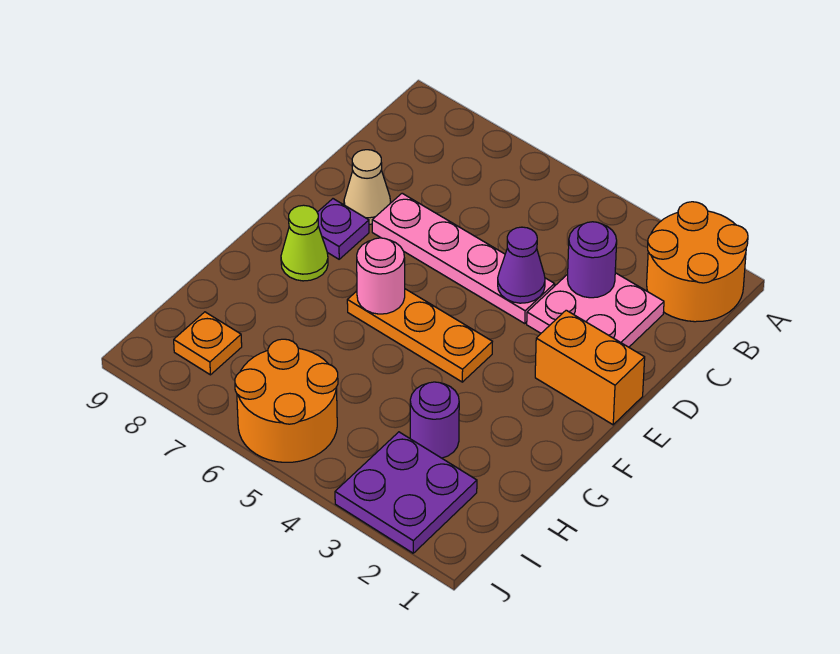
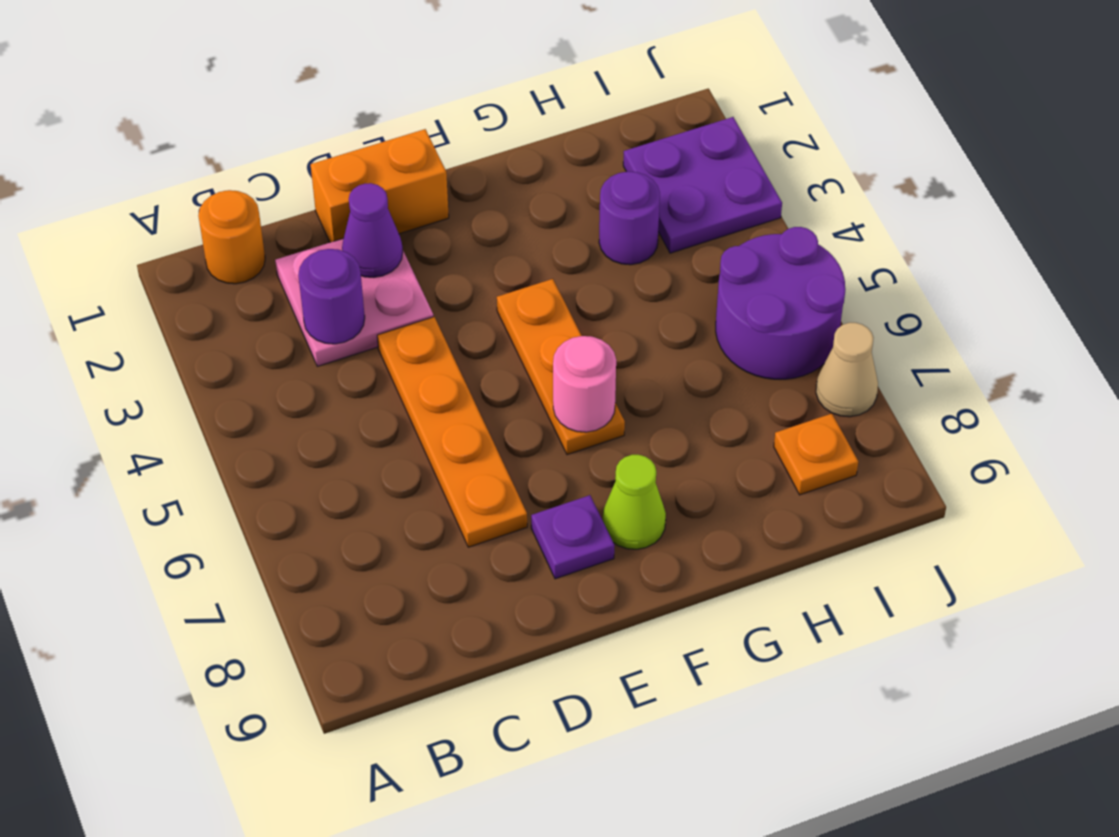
orange round brick A1:B2 level 1 -> orange round brick B1 level 1
pink plate D4:D7 level 1 -> orange plate D4:D7 level 1
purple cone D4 level 2 -> purple cone D2 level 2
tan cone D8 level 1 -> tan cone J7 level 1
orange brick E1:E2 level 1 -> orange brick D1:E1 level 1
orange round brick I5:J6 level 1 -> purple round brick I5:J6 level 1

